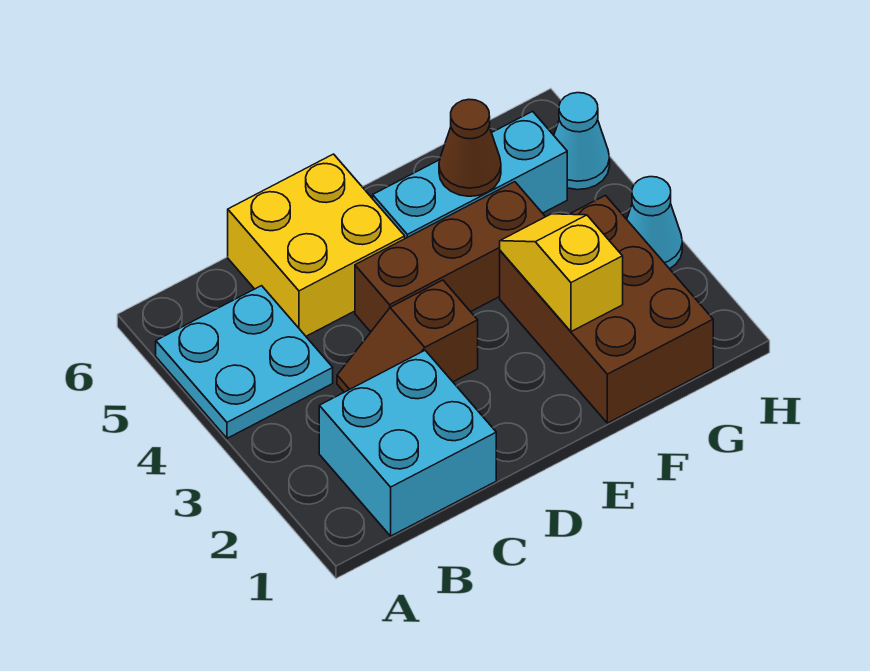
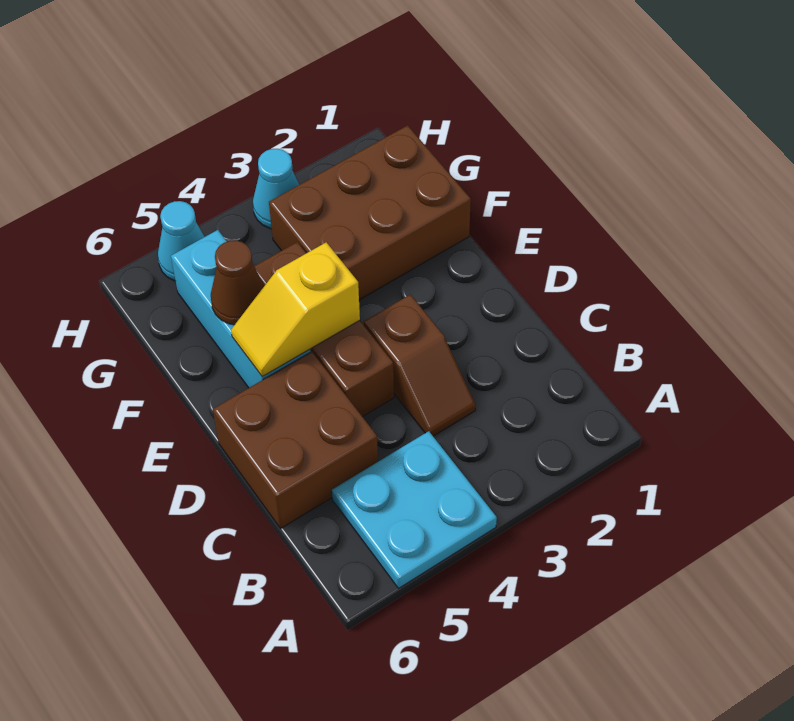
cyan brick B1:C2 level 1 -> none
yellow brick C5:D6 level 1 -> brown brick C5:D6 level 1
yellow slope F2:F3 level 2 top 2 -> yellow slope E4:E5 level 2 top 4

